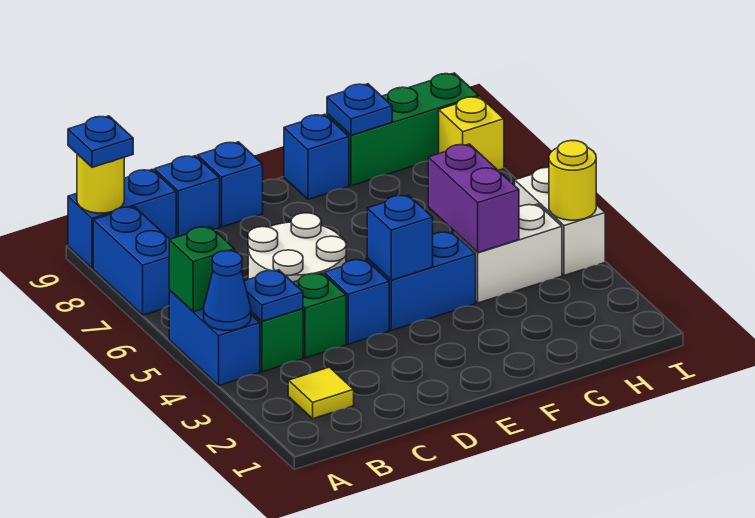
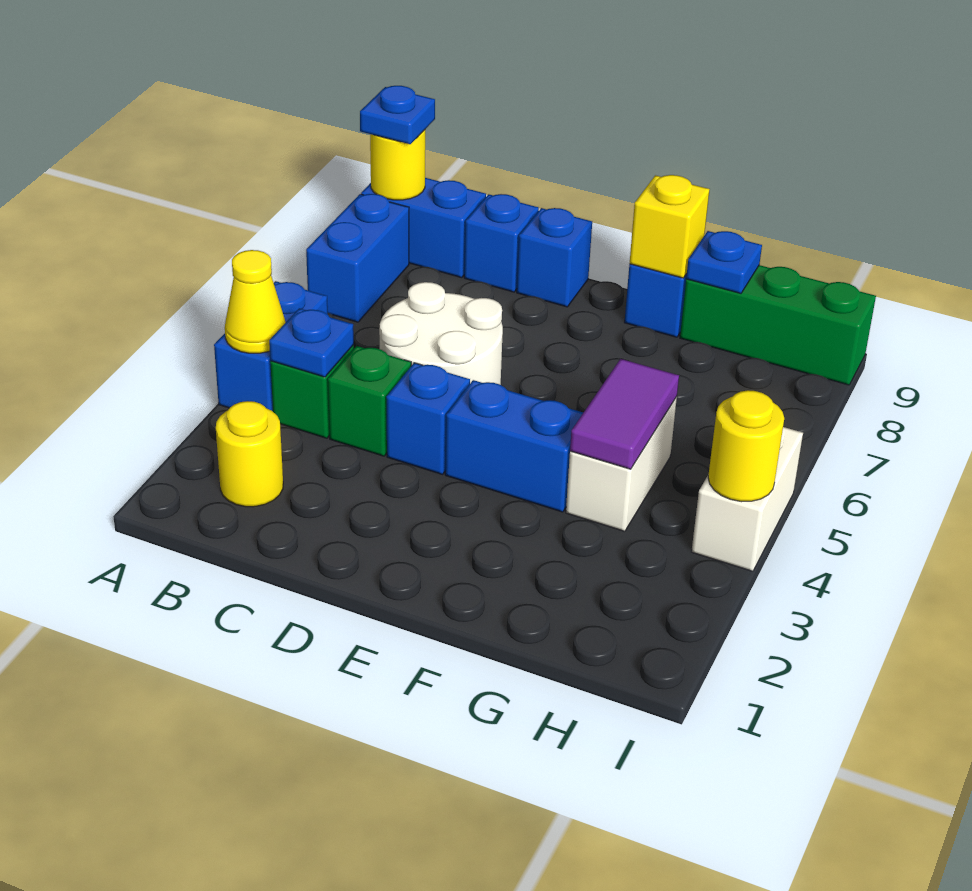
blue cone A4 level 2 -> yellow cone A4 level 2
green brick A5 level 2 -> none
yellow tile B2 level 1 -> yellow round brick B2 level 1
blue brick E4 level 2 -> none
white brick G4:H4 level 1 -> white brick G4:G5 level 1
purple brick G4:G5 level 2 -> purple tile G4:G5 level 2
yellow brick I8 level 1 -> yellow brick F9 level 2

